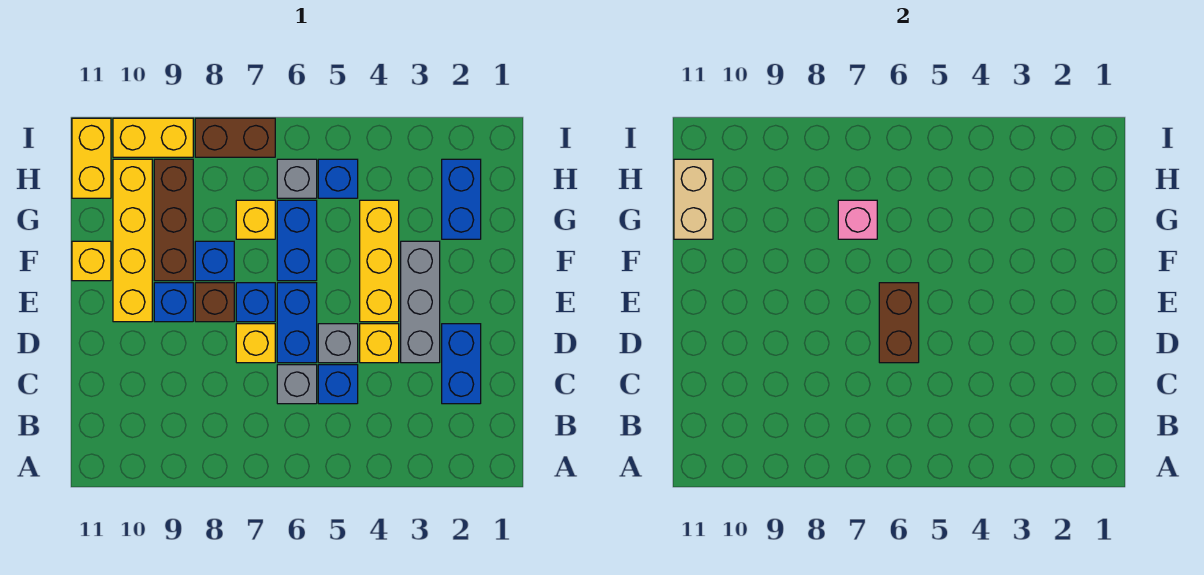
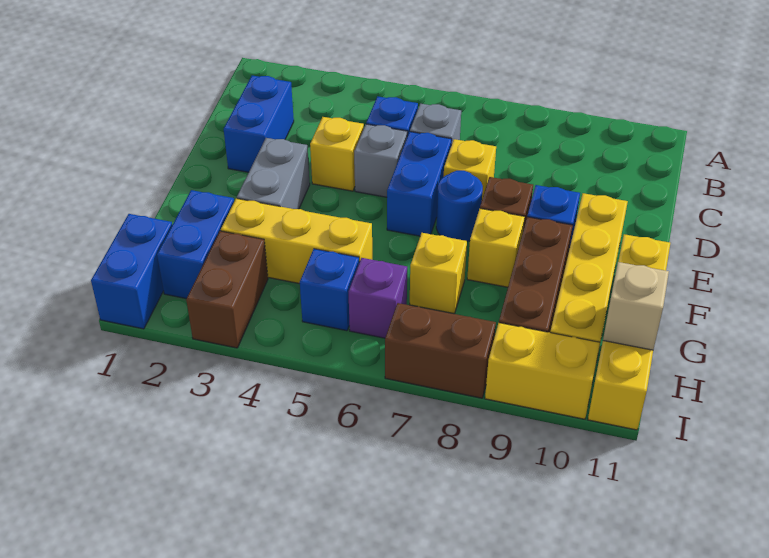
grey brick D3:F3 level 1 -> grey brick E3:F3 level 1
brown brick D6:E6 level 2 -> brown brick H3:I3 level 1
yellow brick E4:G4 level 1 -> yellow brick G3:G5 level 1
blue brick E7 level 1 -> blue round brick E7 level 1
blue brick F6:G6 level 1 -> blue brick H1:I1 level 1
blue brick F8 level 1 -> yellow brick F8 level 1
pink brick G7 level 2 -> none
tan brick G11:H11 level 2 -> tan brick H11 level 2
grey brick H6 level 1 -> purple brick H6 level 1

